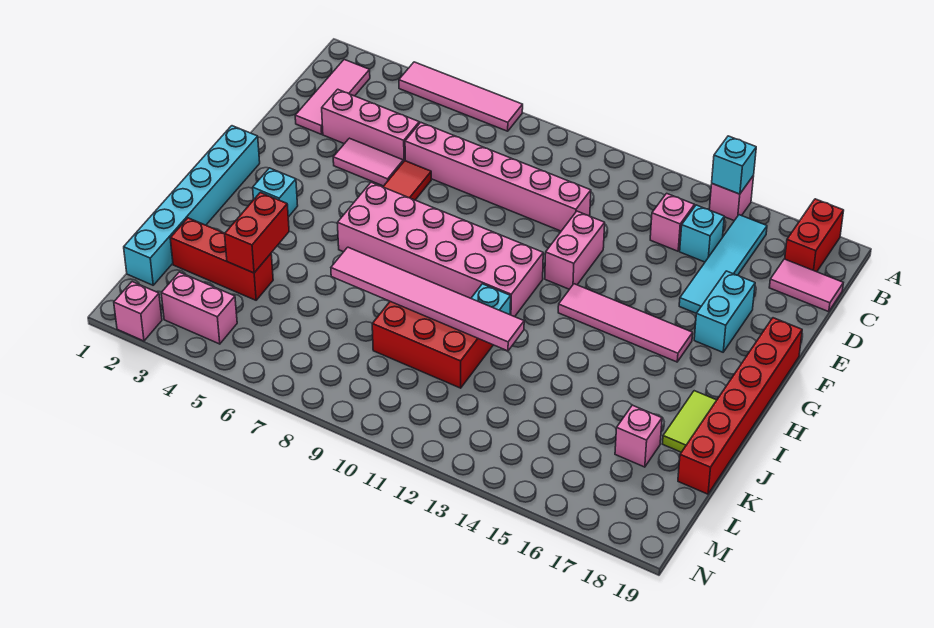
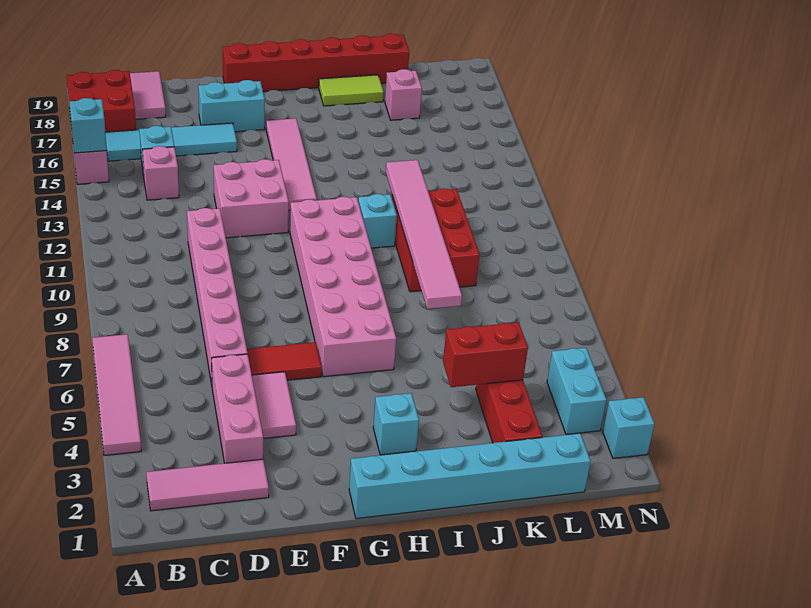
red brick A18:B18 level 1 -> red brick A17:B18 level 1
pink brick E12:F12 level 1 -> pink brick E12:F13 level 1
pink brick M3:M4 level 1 -> cyan brick M3:M4 level 1
pink brick N2 level 1 -> cyan brick N2 level 1

